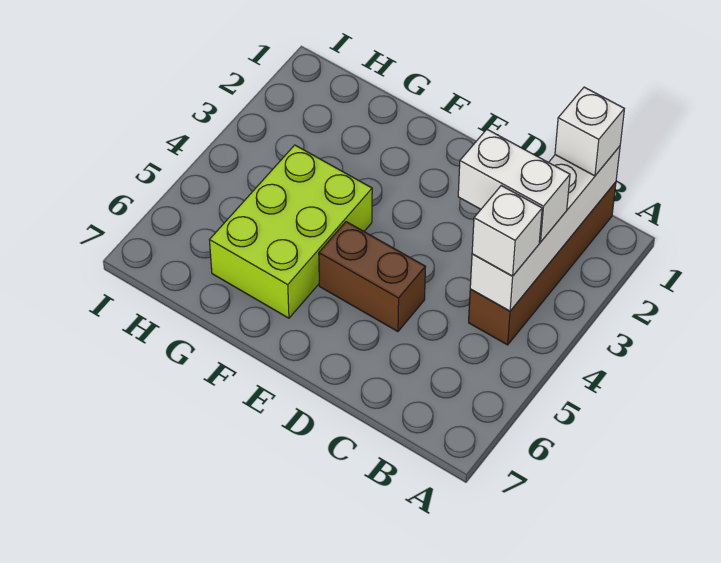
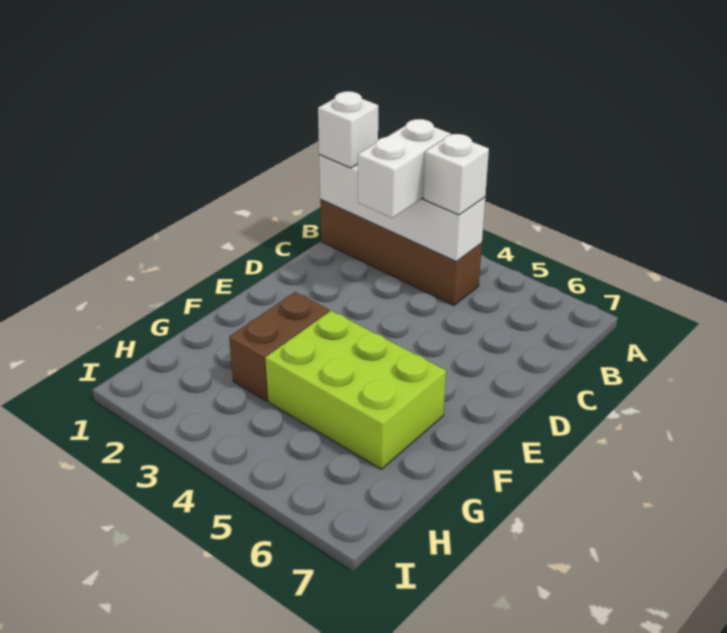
brown brick D5:E5 level 1 -> brown brick F3:G3 level 1

